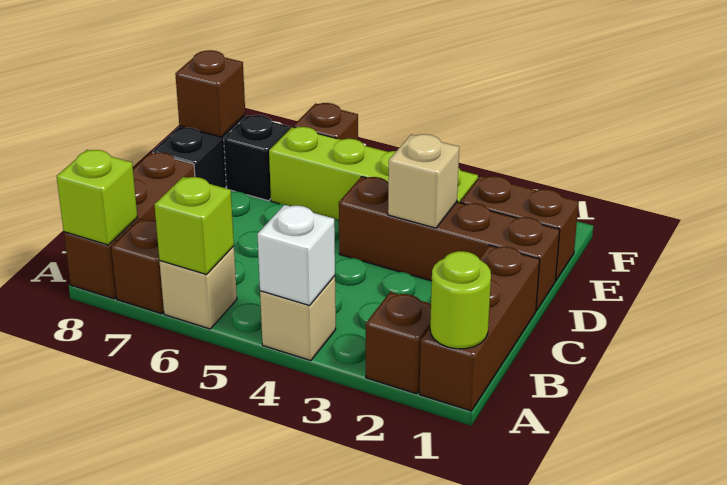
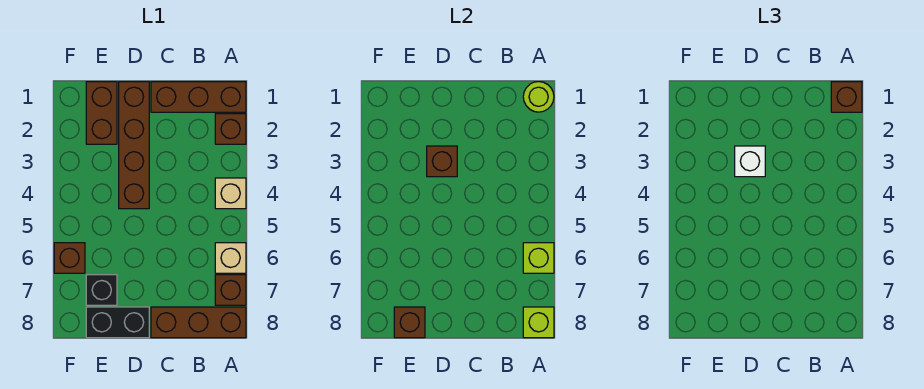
none -> brown brick A1 level 3
white brick A4 level 2 -> white brick D3 level 3
tan brick D3 level 2 -> brown brick D3 level 2
lime brick E3:E6 level 1 -> none

